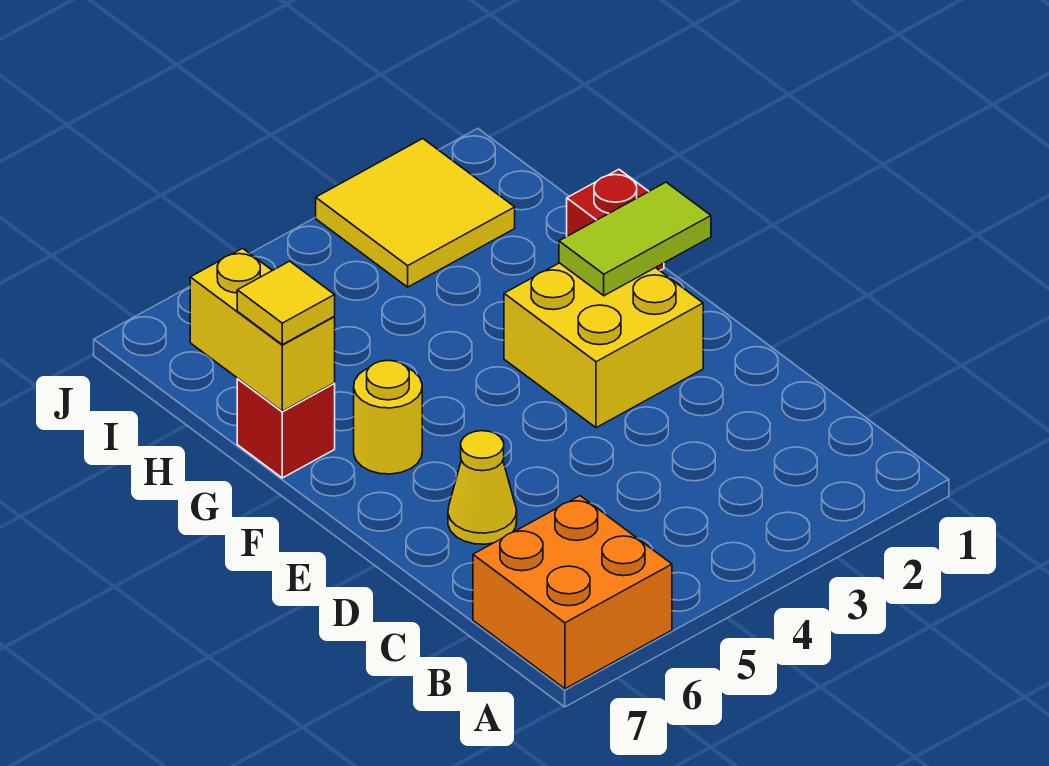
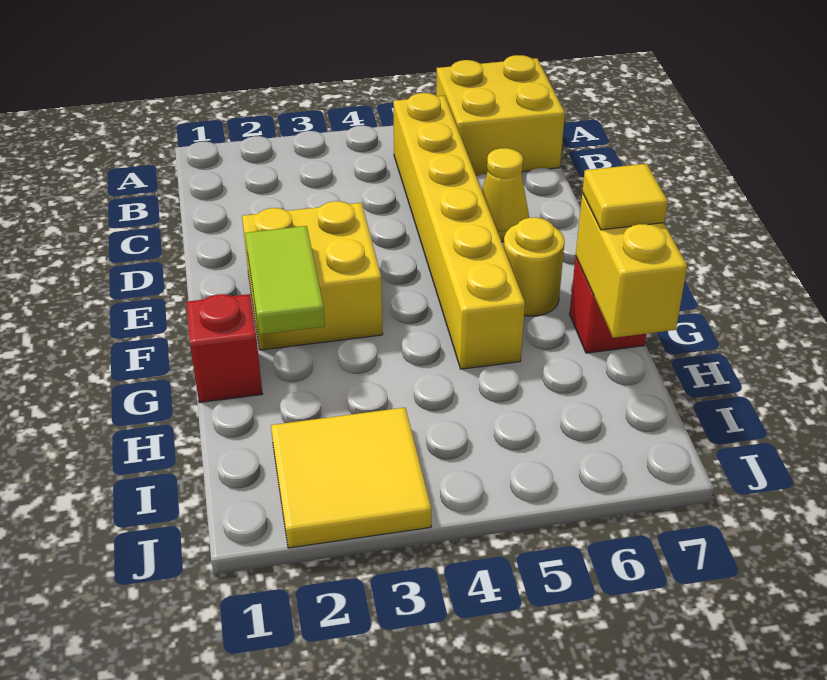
orange brick A6:B7 level 1 -> yellow brick A6:B7 level 1
none -> yellow brick B5:G5 level 1
lime tile F1:F2 level 2 -> lime tile F2:G2 level 2

